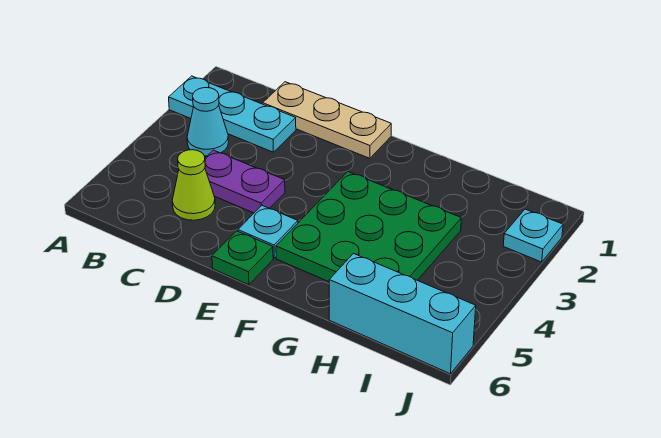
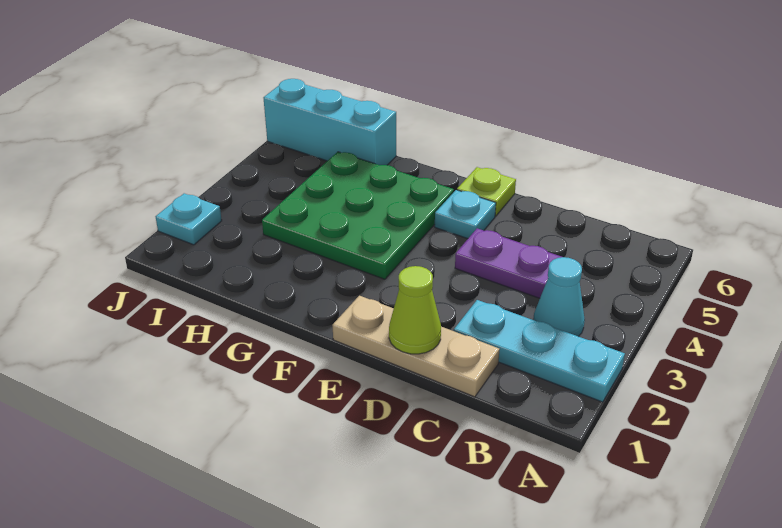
lime cone C5 level 1 -> lime cone D1 level 2
green plate E6 level 1 -> lime plate E6 level 1

